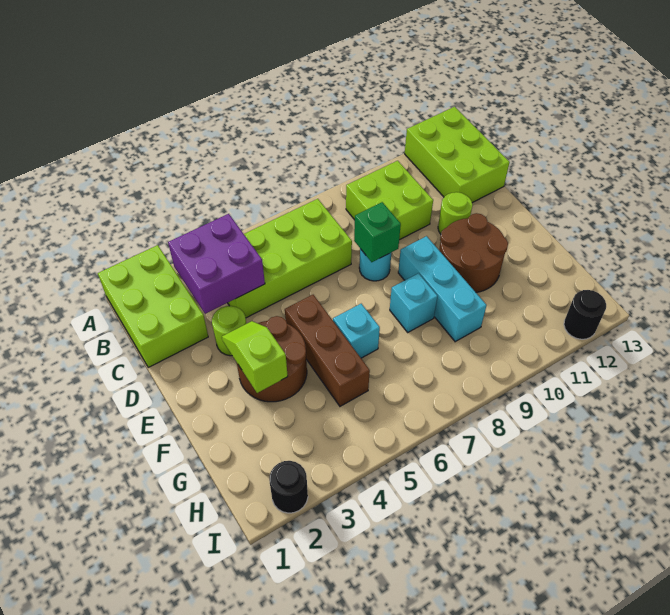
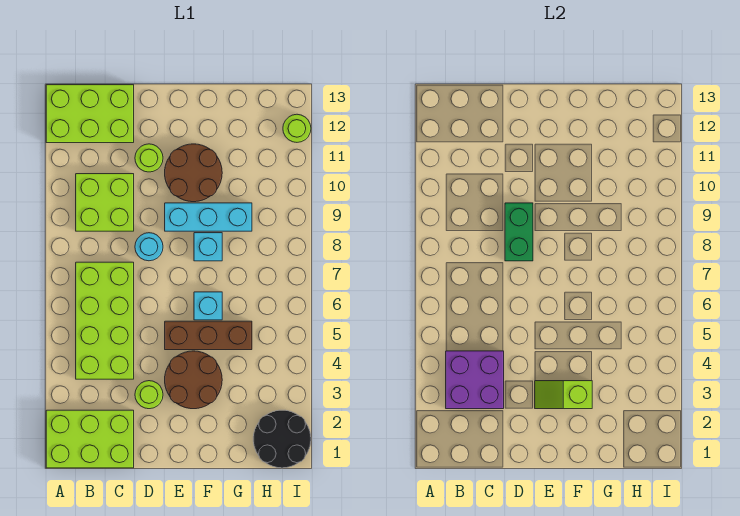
green brick D8 level 2 -> green brick D8:D9 level 2
black round brick I2 level 1 -> black round brick H1:I2 level 1
black round brick I12 level 1 -> lime round brick I12 level 1

